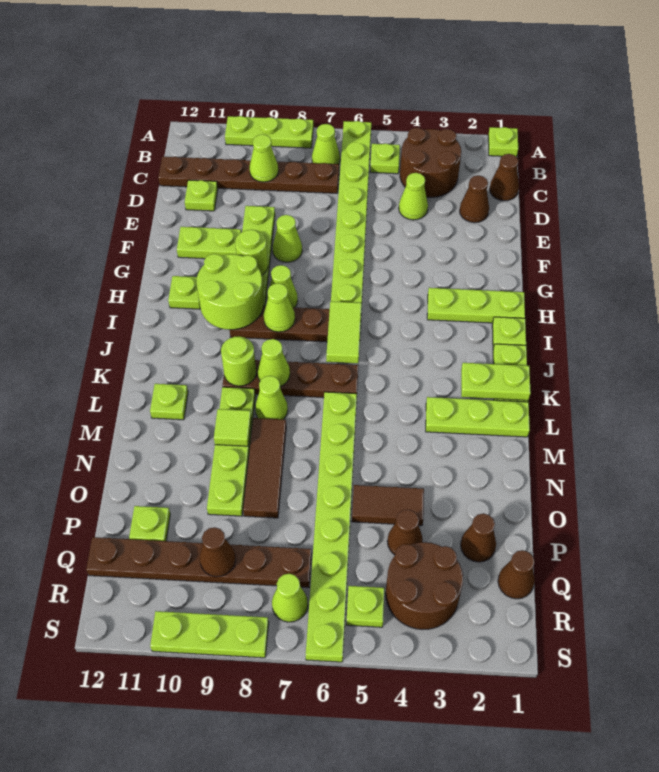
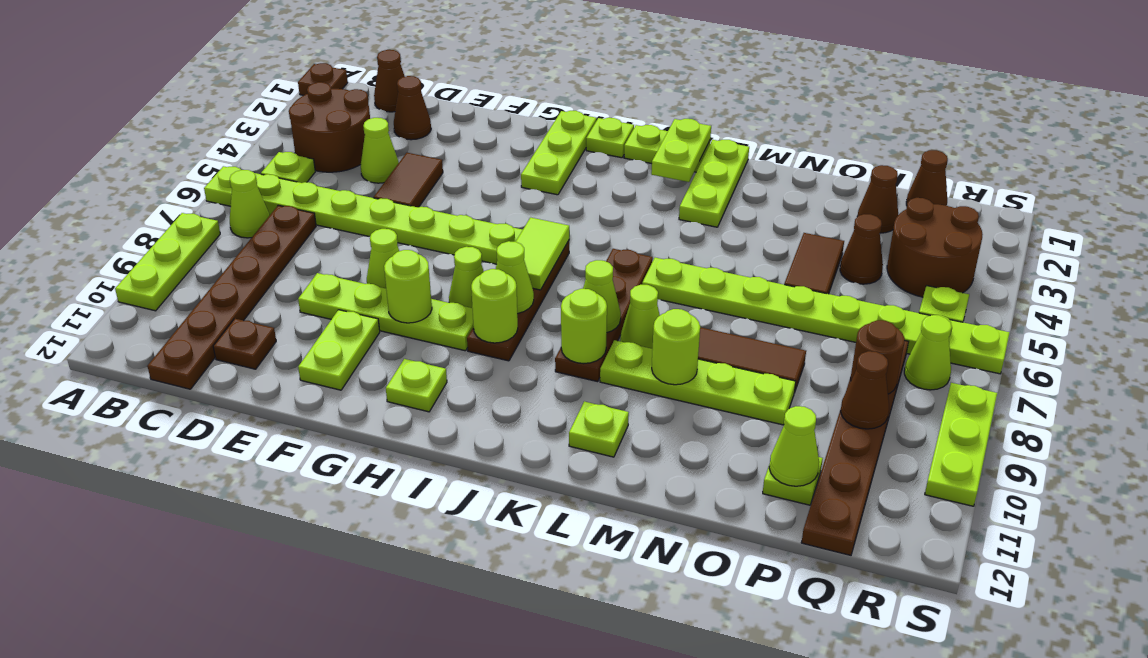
lime plate A1 level 1 -> brown plate A1 level 1
lime cone C9 level 2 -> lime cone P11 level 2
lime plate D11 level 1 -> brown plate D11 level 1
none -> brown tile E4:E5 level 1
lime round brick H9:I10 level 2 -> lime round brick I9 level 2
lime tile I6:J6 level 2 -> lime tile I6:I7 level 2
lime tile M9 level 2 -> lime round brick M9 level 2
none -> brown round brick Q8 level 2

